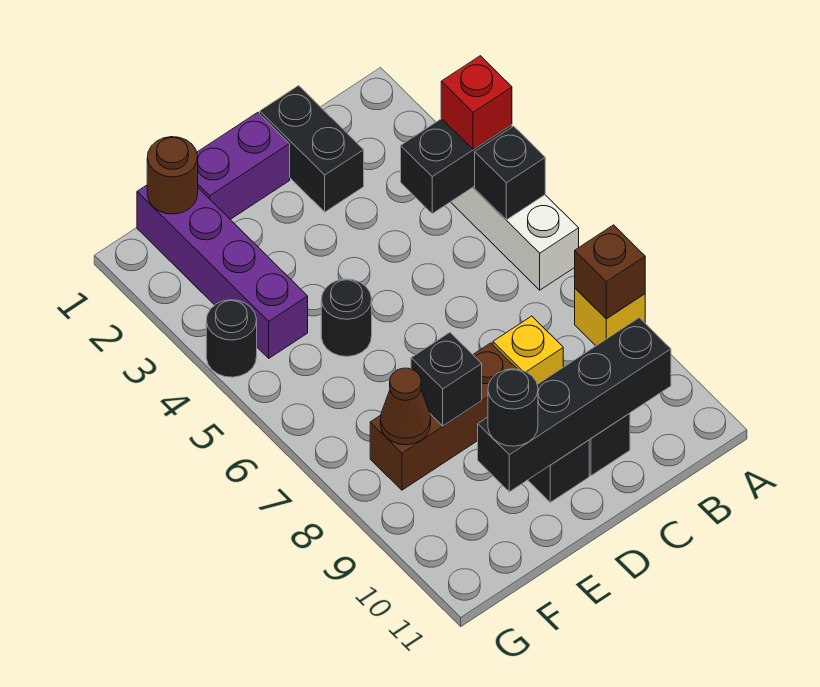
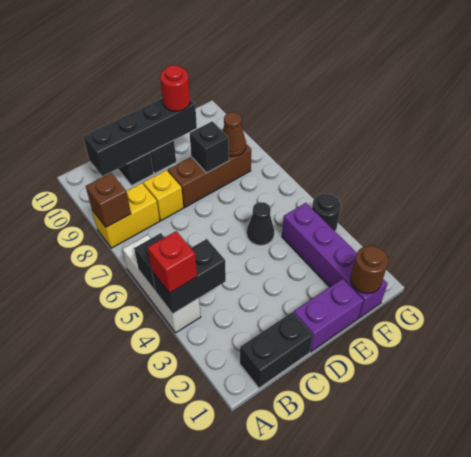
yellow brick A8 level 1 -> yellow brick A8:B8 level 1
black brick C1:C2 level 1 -> black brick B1:C1 level 1
black round brick E5 level 1 -> black cone E5 level 1
black round brick E10 level 3 -> red round brick E10 level 3

